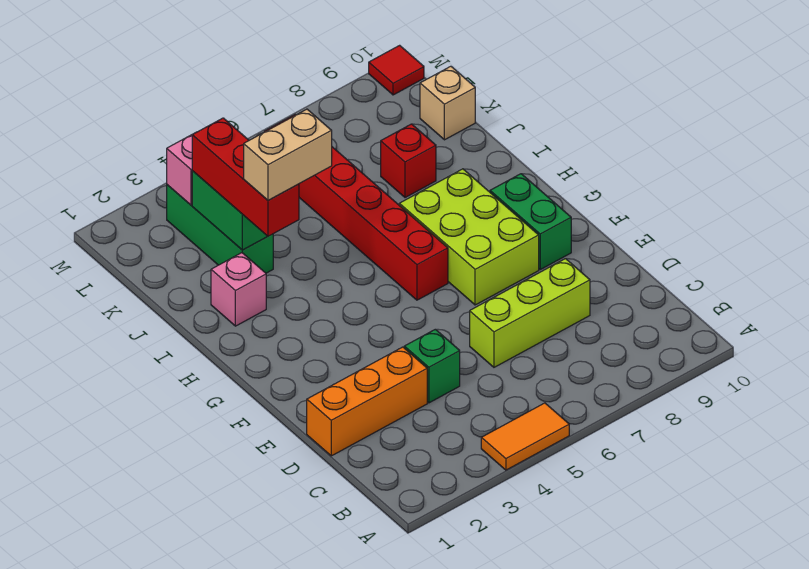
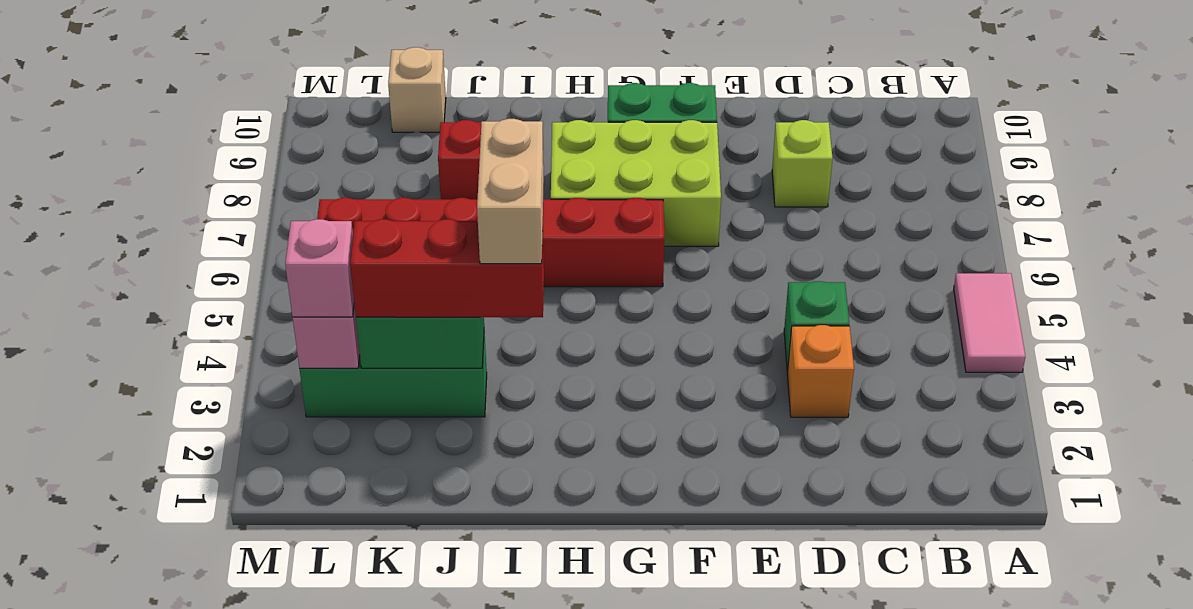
orange tile A4:A5 level 1 -> pink tile A4:A5 level 1
orange brick D1:D3 level 1 -> orange brick D3 level 1
lime brick D6:D8 level 1 -> lime brick D8 level 1
pink brick I2 level 1 -> pink brick L3 level 3
red tile M10 level 1 -> none

